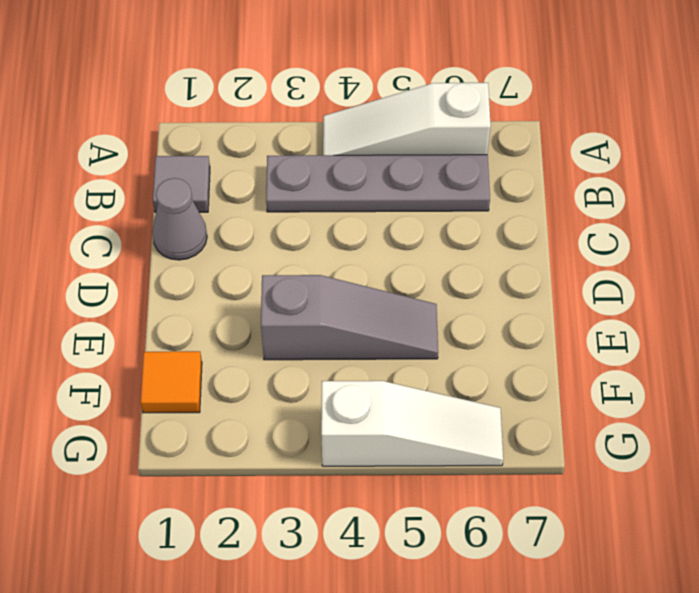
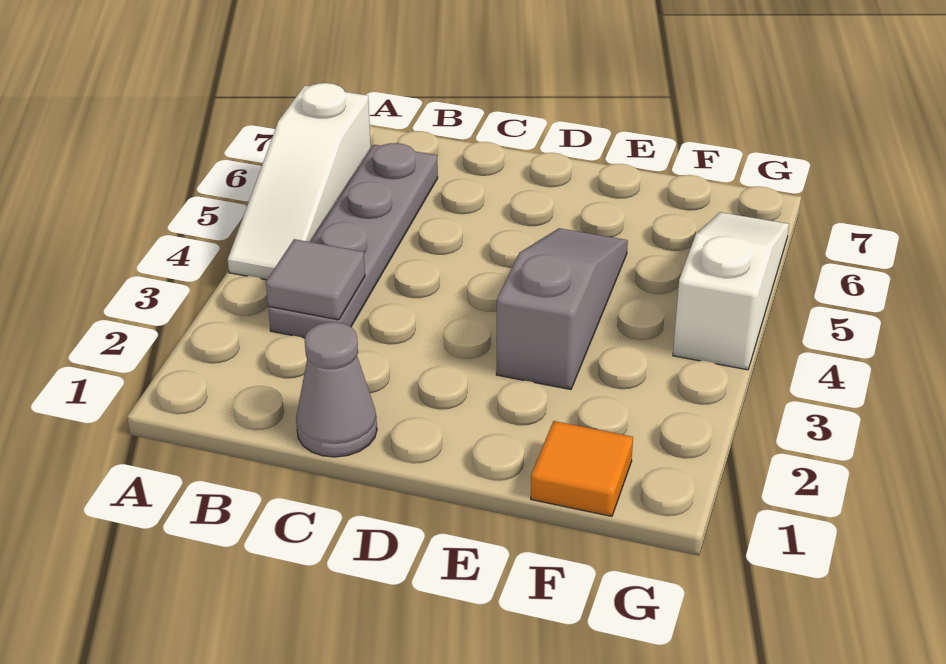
grey tile B1 level 1 -> grey tile B3 level 2

